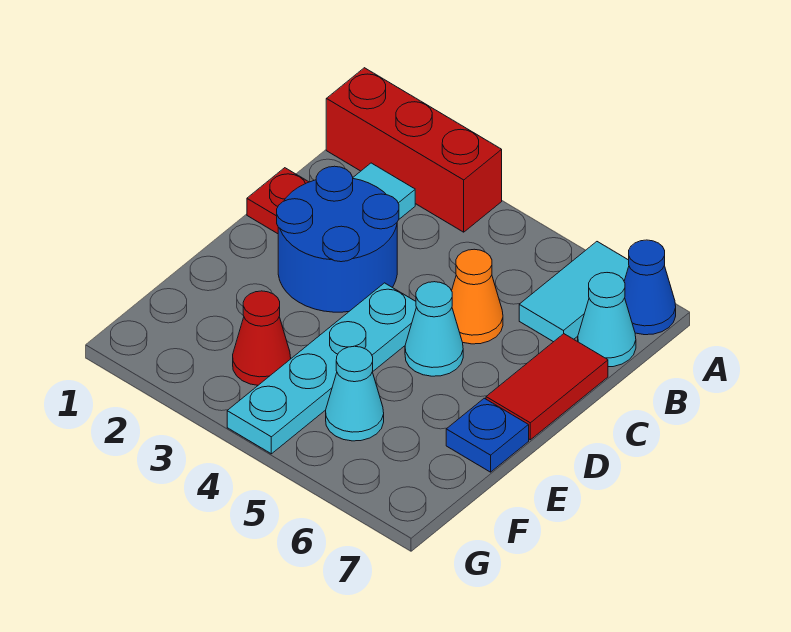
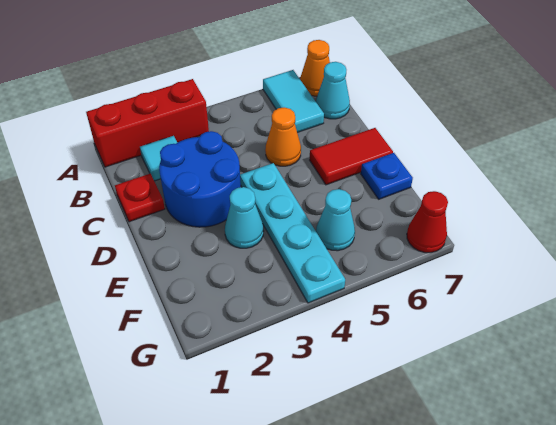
blue cone A7 level 1 -> orange cone A7 level 1
red tile C7:D7 level 1 -> red tile D6:D7 level 1
cyan cone D5 level 1 -> cyan cone E3 level 1
red cone F3 level 1 -> red cone G7 level 1

